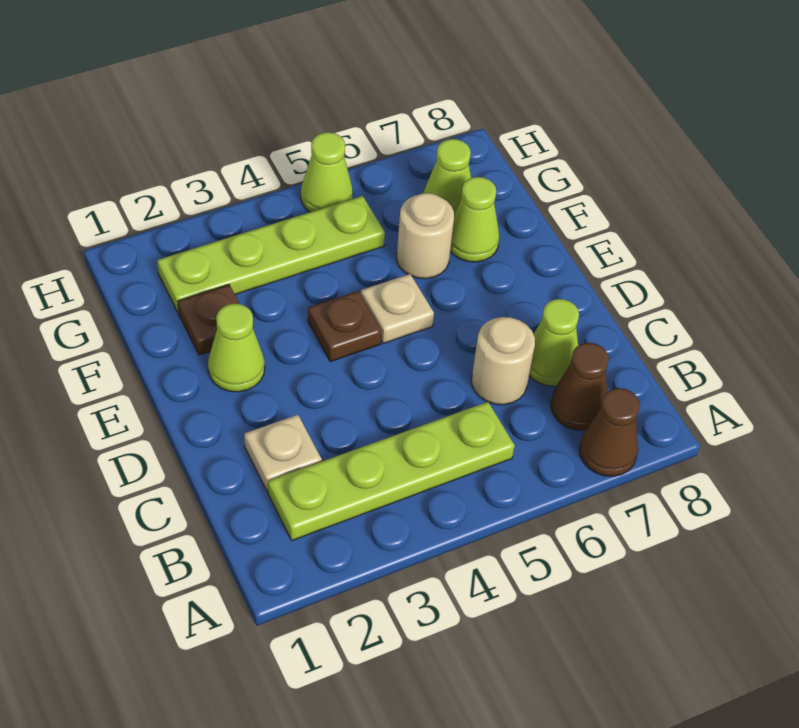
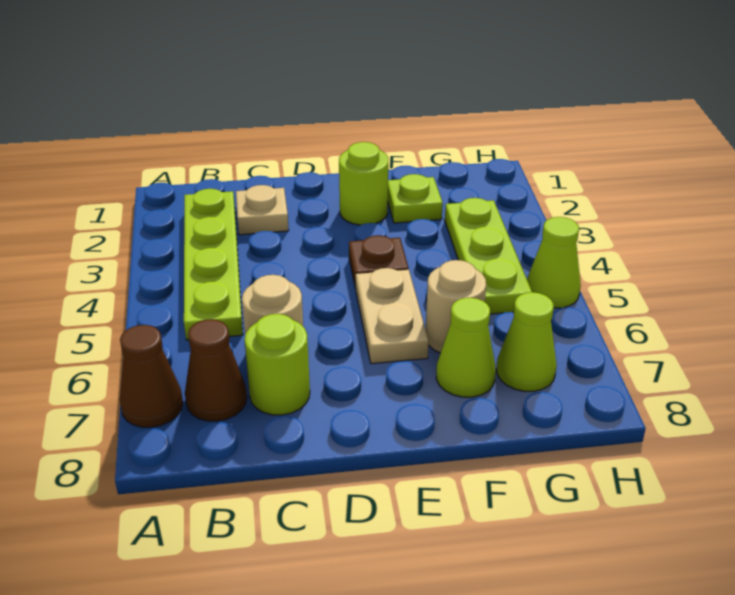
lime cone C7 level 1 -> lime round brick C7 level 1
lime cone E2 level 1 -> lime round brick E2 level 1
tan plate E5 level 1 -> tan plate E5:E6 level 1
brown plate F2 level 1 -> lime plate F2 level 1
lime plate G2:G5 level 1 -> lime plate G3:G5 level 1

